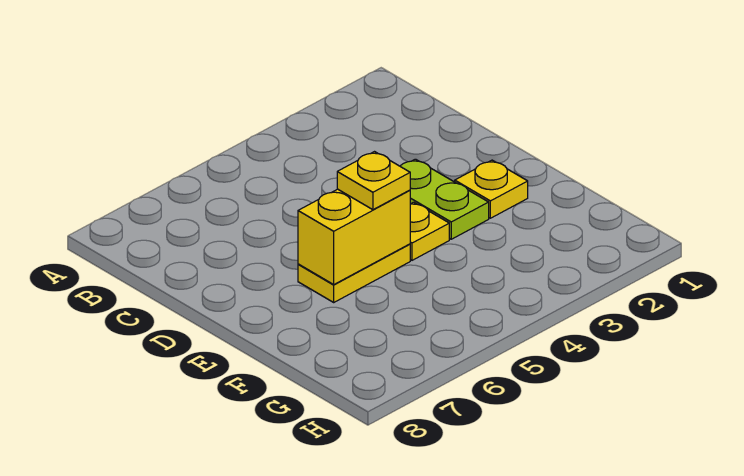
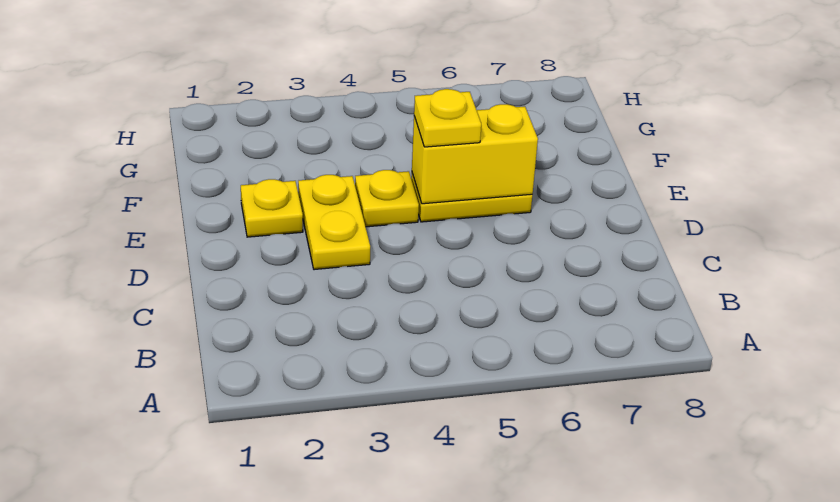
lime plate D3:E3 level 1 -> yellow plate D3:E3 level 1

